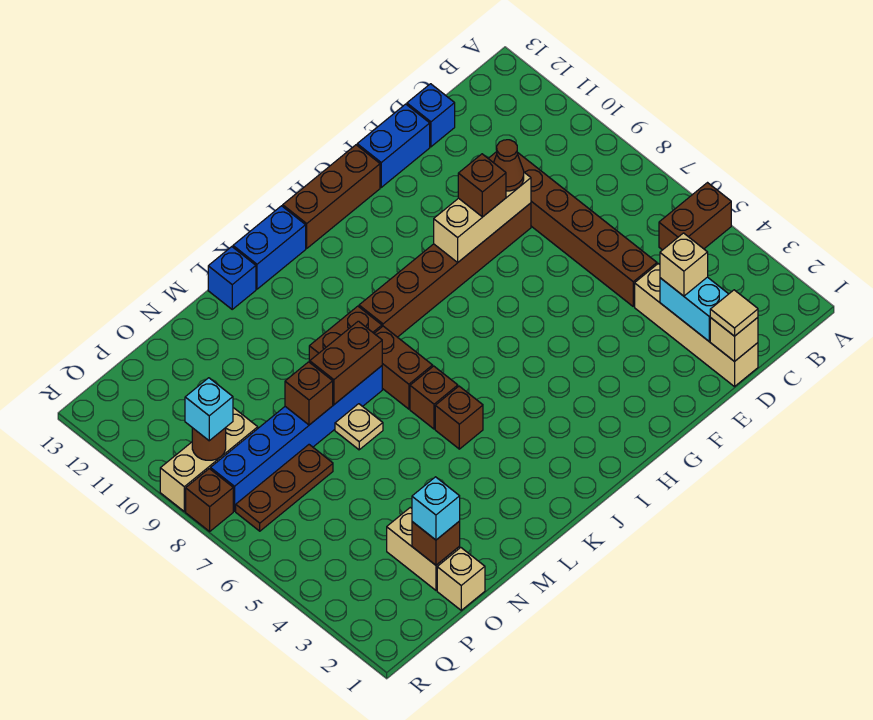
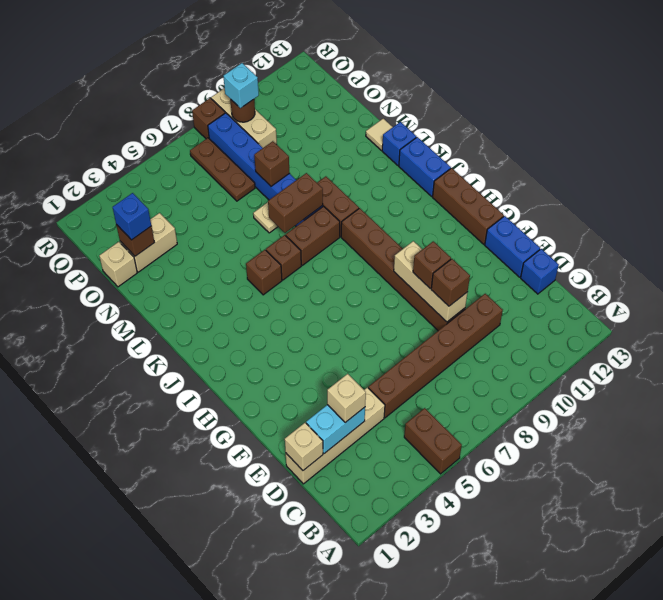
tan tile D1 level 3 -> tan tile M13 level 1
brown cone E9 level 3 -> brown brick E9 level 3
brown brick L8:M8 level 2 -> brown brick L7:L8 level 2
cyan brick O2 level 3 -> blue brick O2 level 3

